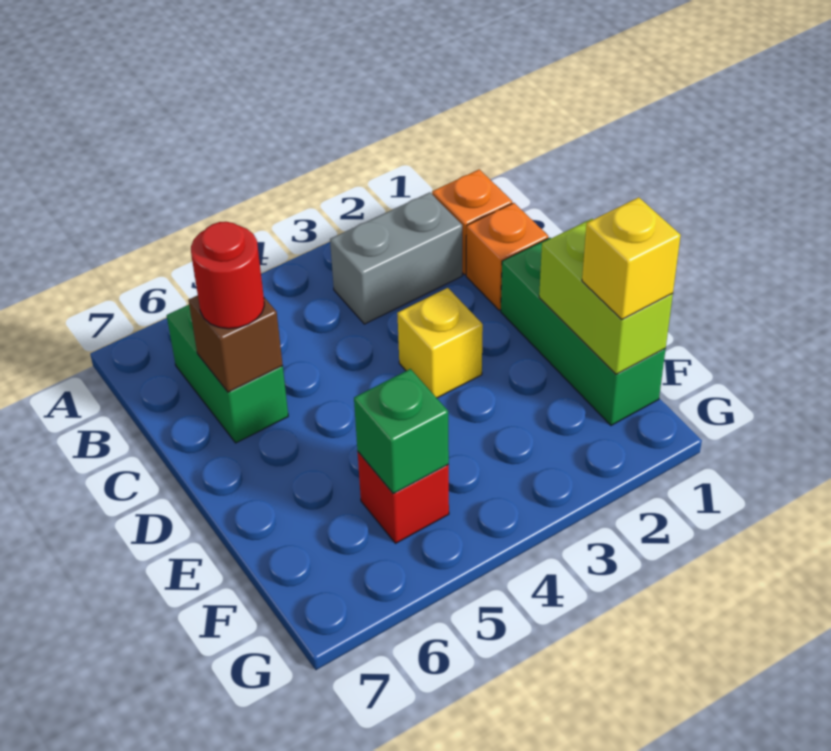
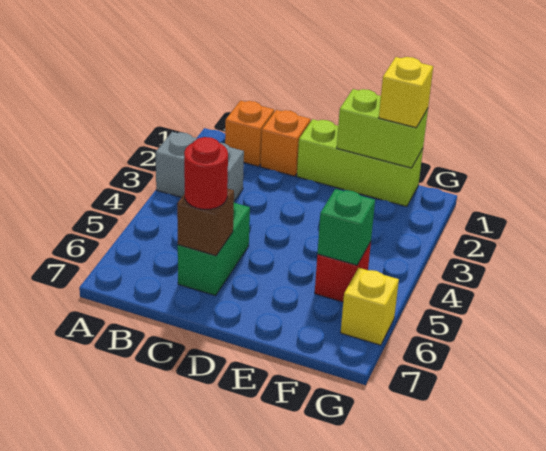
grey brick B2:B3 level 1 -> grey brick A3:B3 level 1
green brick B6:C6 level 1 -> green brick C5:C6 level 1
green brick D1:F1 level 1 -> lime brick D1:F1 level 1
yellow brick D3 level 1 -> yellow brick G6 level 1

